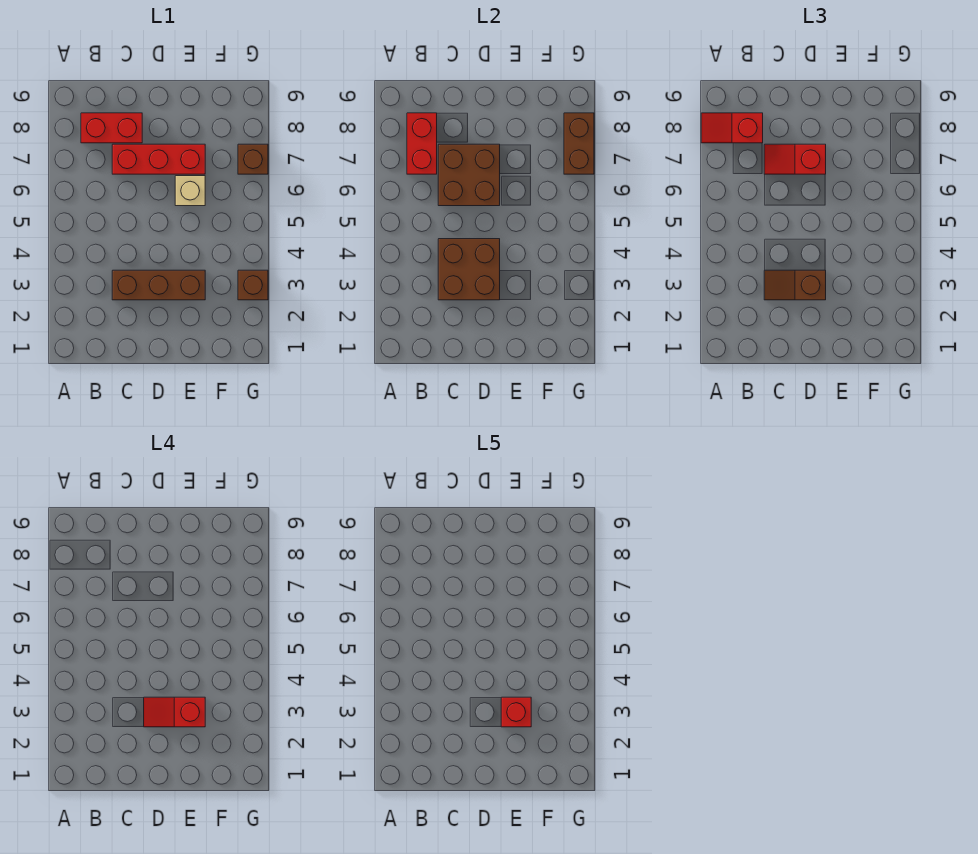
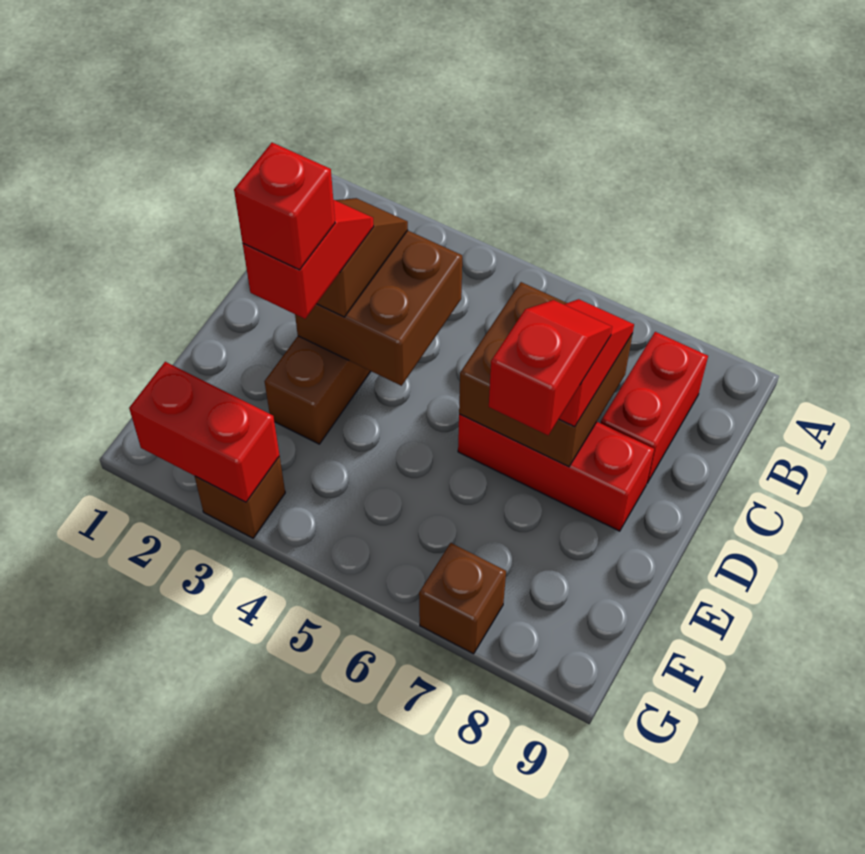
red slope A8:B8 level 3 top B -> red slope D7:E7 level 4 top E
red brick B7:B8 level 2 -> red brick G2:G3 level 2
red brick C7:E7 level 1 -> red brick D6:D8 level 1
tan brick E6 level 1 -> none
brown brick G7:G8 level 2 -> none

